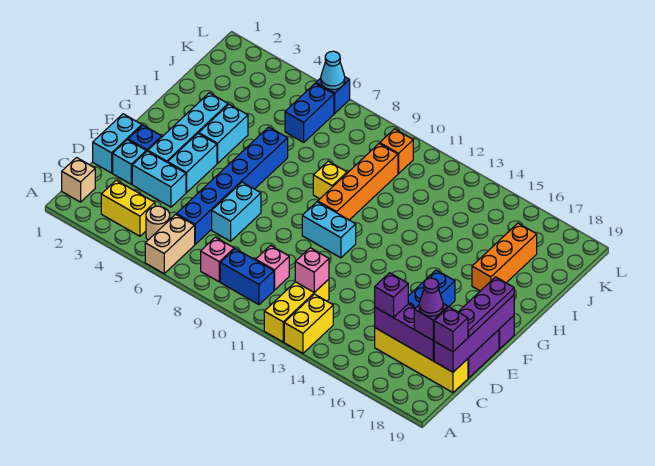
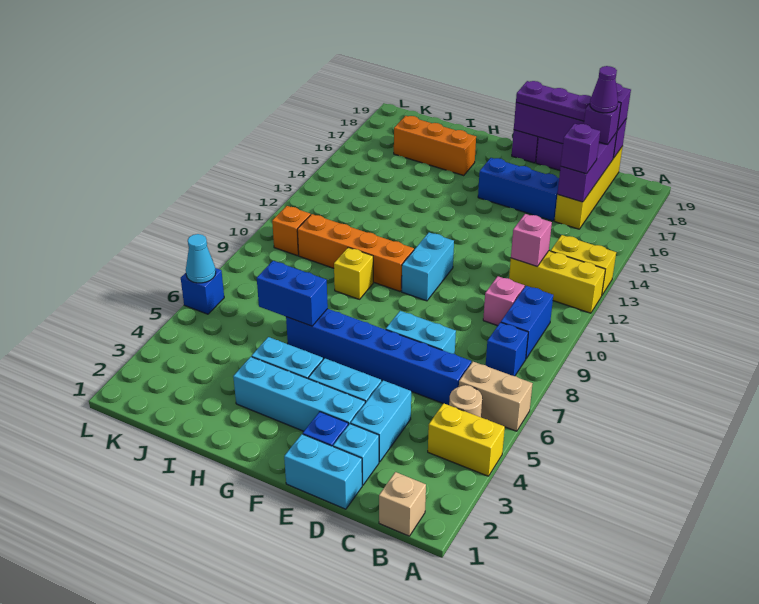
yellow brick B3:B4 level 1 -> yellow brick A4:B4 level 1
pink brick B8 level 1 -> blue brick B8 level 1
blue brick J6:K6 level 1 -> blue brick H6:I6 level 2

